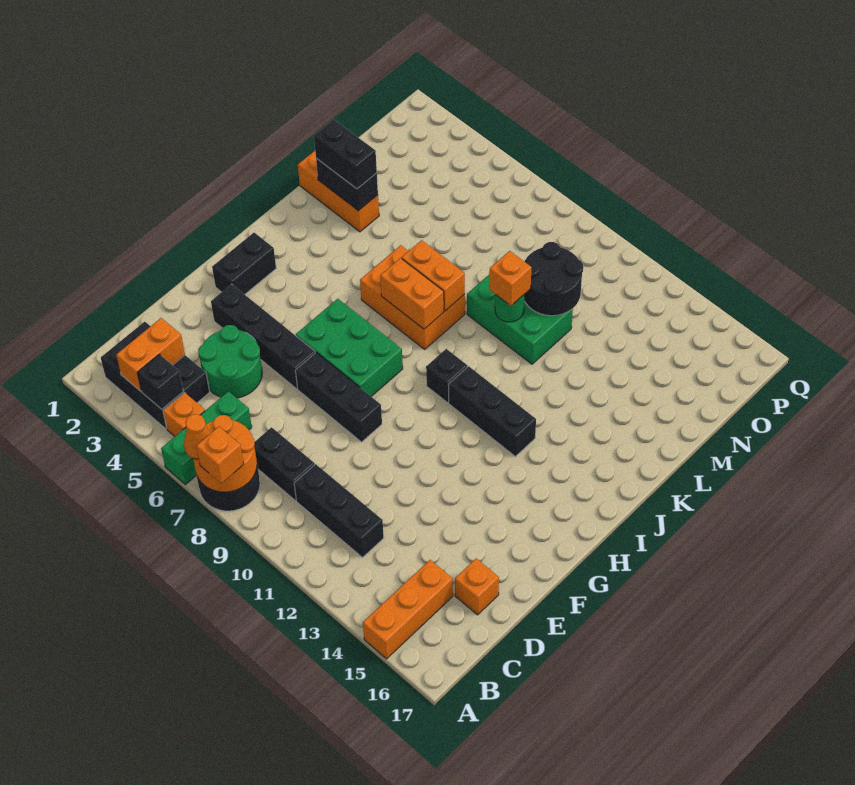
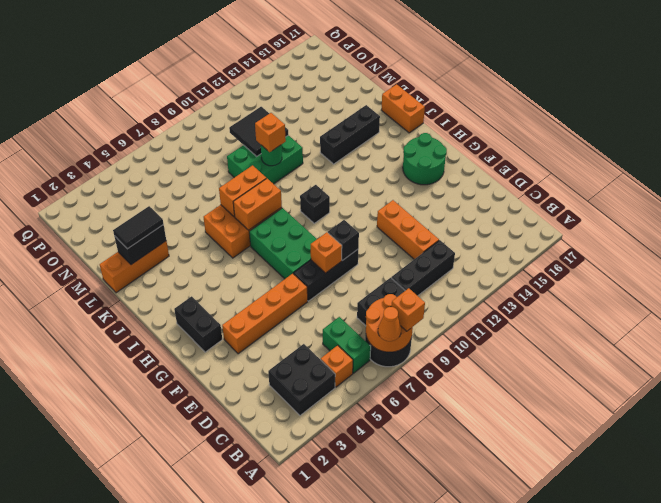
green brick A6:C6 level 1 -> green brick B6:C6 level 1
orange brick A15:C15 level 1 -> orange brick D12:F12 level 1
black brick B2:C4 level 1 -> black brick B3:C4 level 1
orange brick B3:C3 level 2 -> orange brick J17:K17 level 1
black brick B4 level 2 -> black brick F9 level 2
green round brick D4:E5 level 1 -> green round brick G15:H16 level 1
orange brick D16 level 1 -> orange brick F8 level 2
black brick F3:F6 level 1 -> orange brick F3:F6 level 1
green brick G6:H8 level 1 -> green brick G7:I8 level 1
black brick I11:I13 level 1 -> black brick K13:K15 level 1
black brick L2:L3 level 3 -> black tile L2:L3 level 3
black round brick M10:N11 level 2 -> black tile M10:N11 level 2

